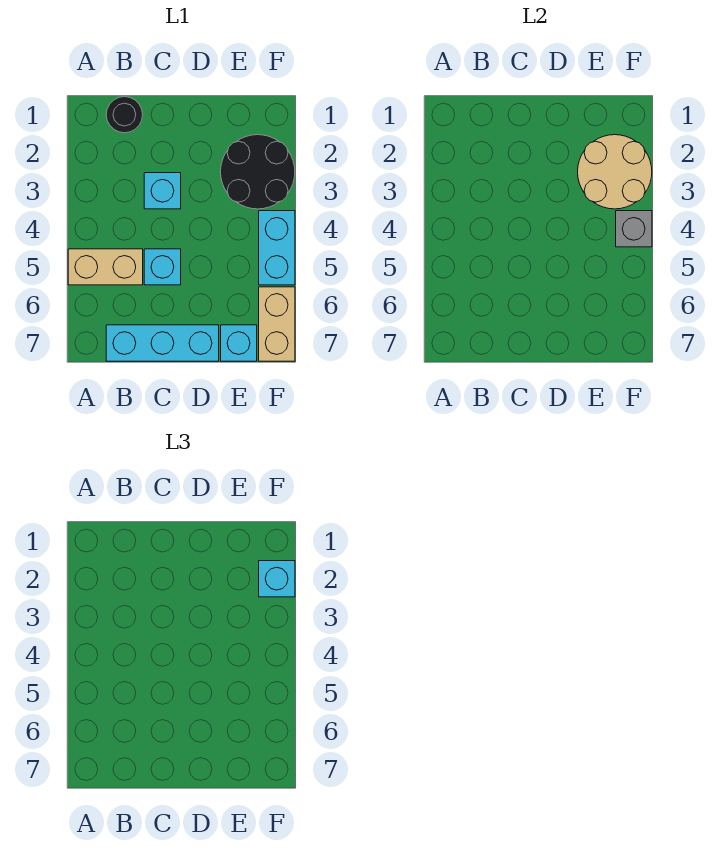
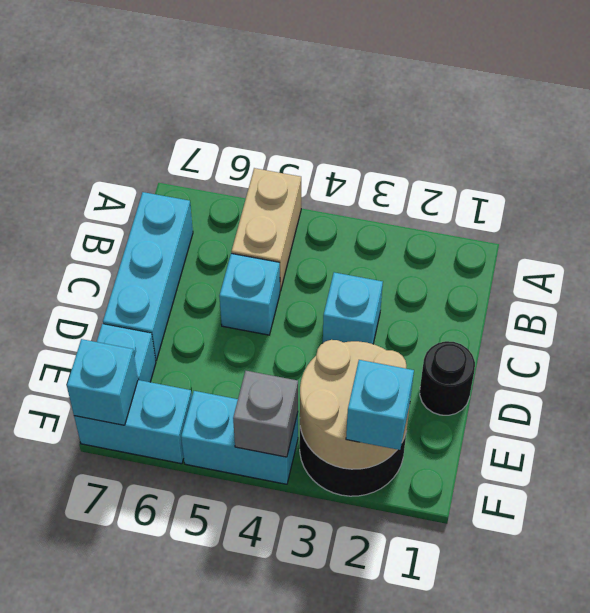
black round brick B1 level 1 -> black round brick D1 level 1
tan brick F6:F7 level 1 -> cyan brick F6:F7 level 1
none -> cyan brick F7 level 2

